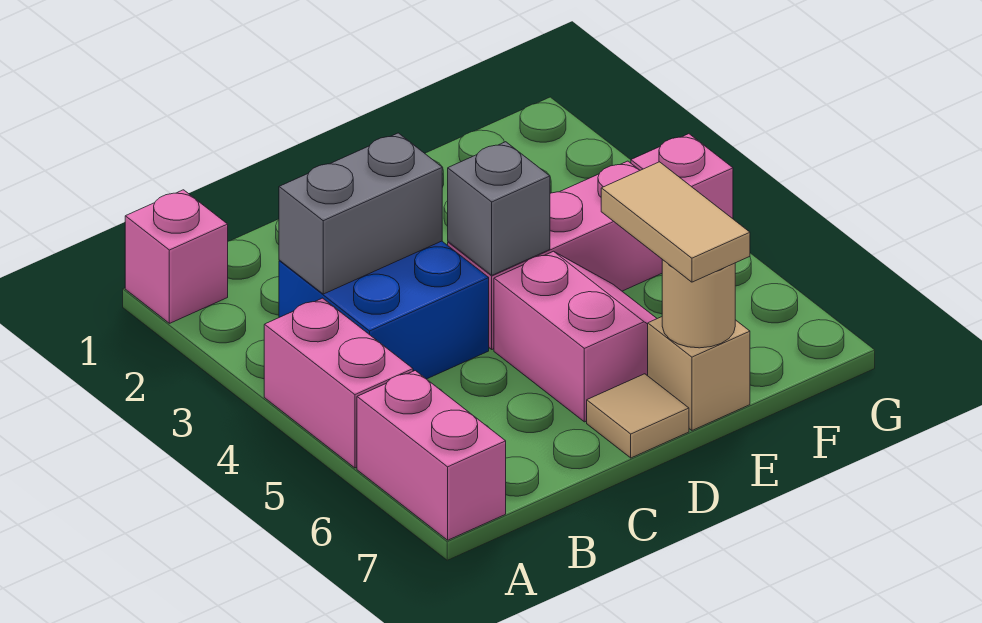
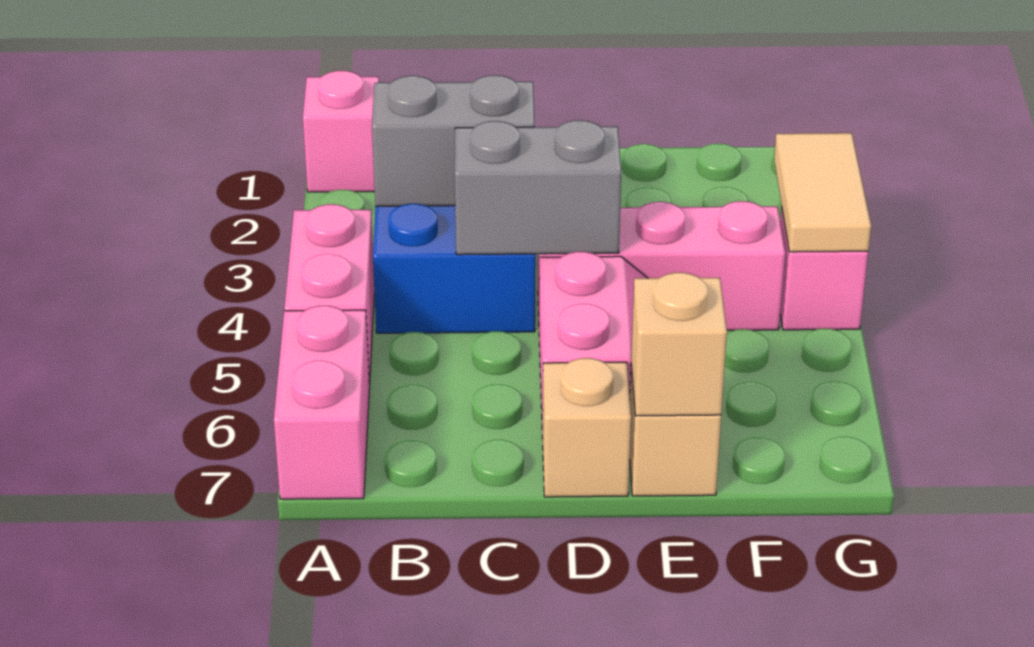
grey brick D4 level 2 -> grey brick C4:D4 level 2
tan tile D7 level 1 -> tan brick D7 level 1
tan tile E6:E7 level 3 -> tan tile G3:G4 level 2
tan round brick E7 level 2 -> tan brick E7 level 2

